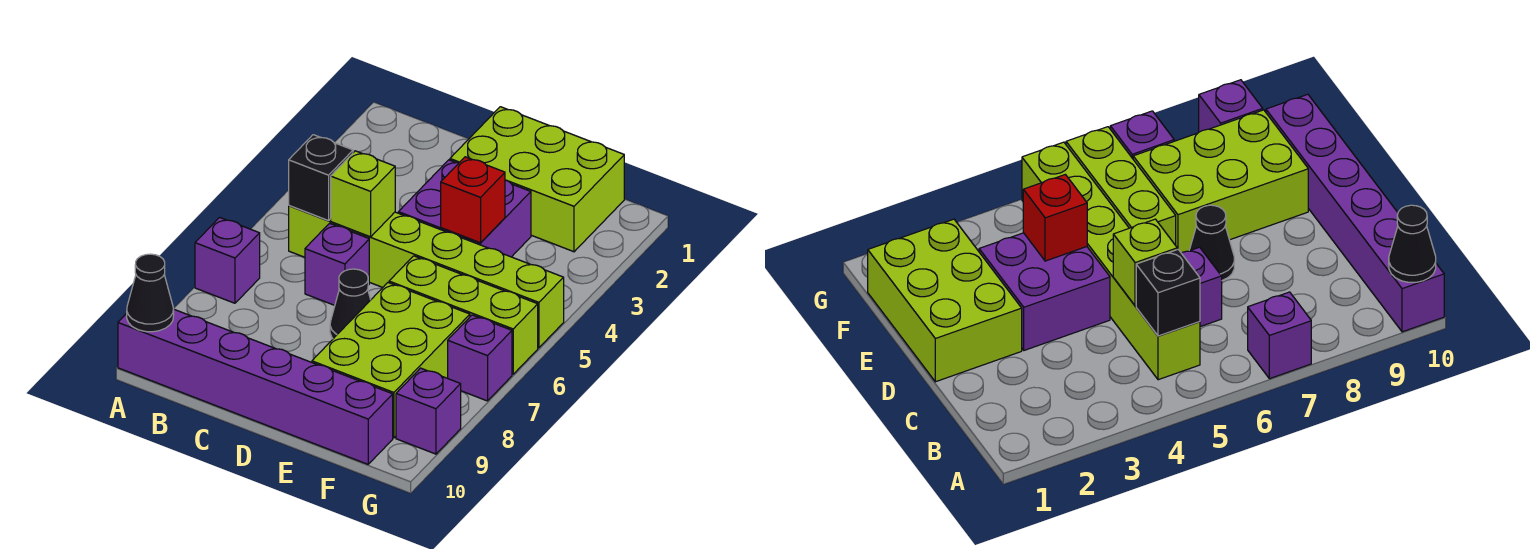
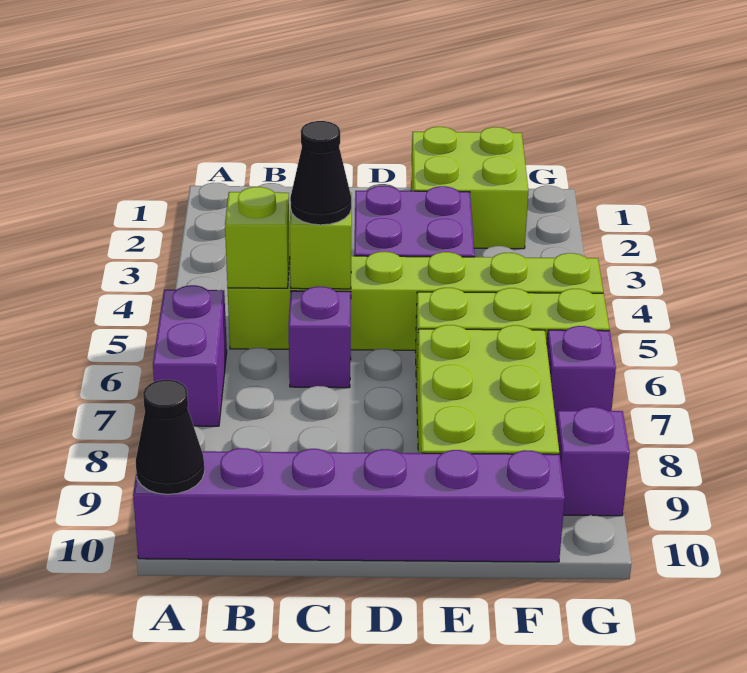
purple brick A7 level 1 -> purple brick A6:A7 level 1
black brick B5 level 2 -> lime brick B5 level 2
lime brick D1:F2 level 1 -> lime brick E1:F2 level 1
black cone D7 level 1 -> black cone C5 level 3
red brick E4 level 2 -> none

